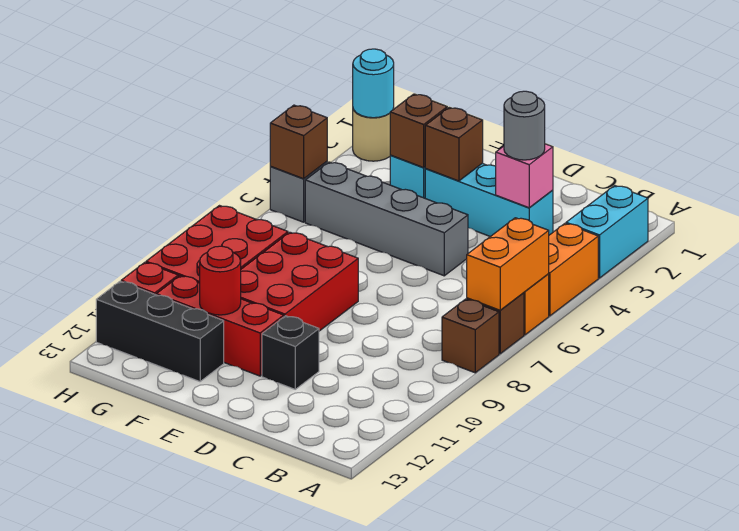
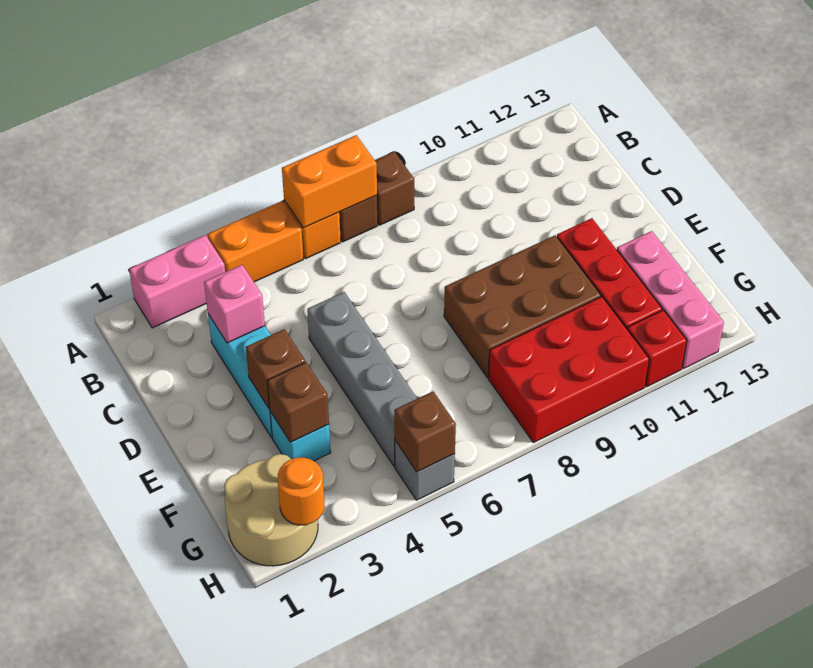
cyan brick A2:A3 level 1 -> pink brick A2:A3 level 1
grey round brick C3 level 3 -> none
black brick D11 level 1 -> none
red brick E8:F10 level 1 -> brown brick E8:F10 level 1
red round brick F11 level 2 -> none
black brick F12:H12 level 1 -> pink brick F12:H12 level 1
tan round brick H2 level 1 -> tan round brick G1:H2 level 1
cyan round brick H2 level 2 -> orange round brick H2 level 2

